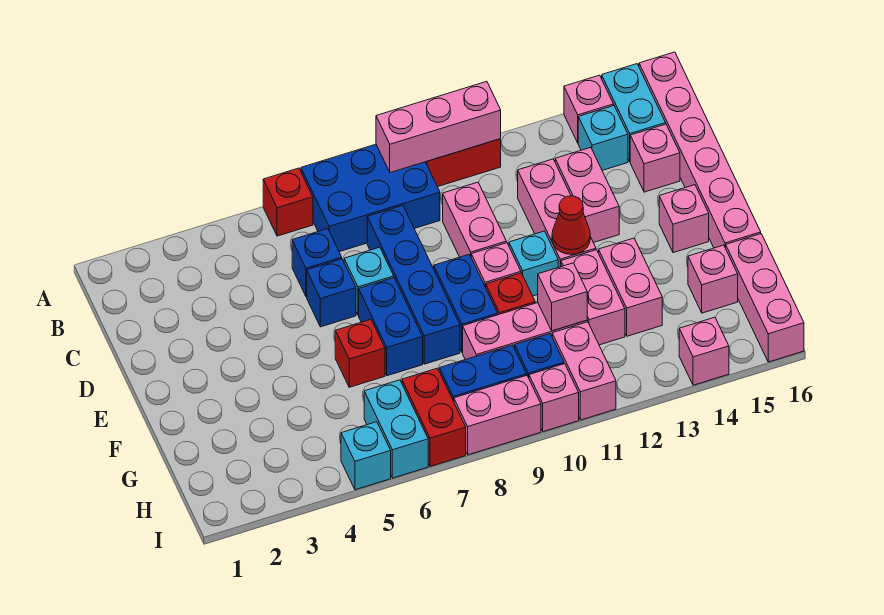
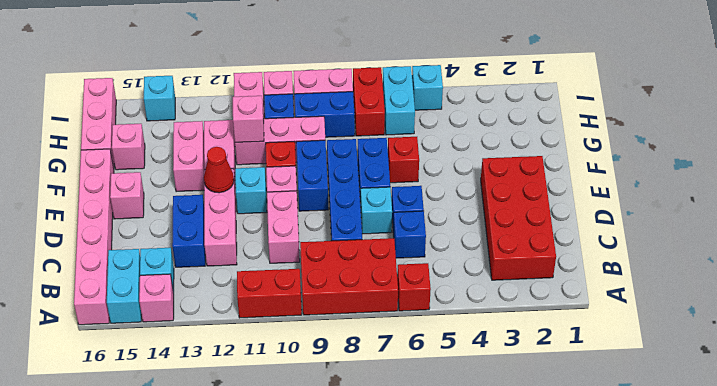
blue brick A7:B9 level 1 -> red brick A7:B9 level 1
pink brick A9:A11 level 2 -> none
none -> red brick B2:E3 level 1
pink brick C13:D13 level 1 -> blue brick C13:D13 level 1
pink brick C15 level 1 -> none
pink brick I14 level 1 -> cyan brick I14 level 1

